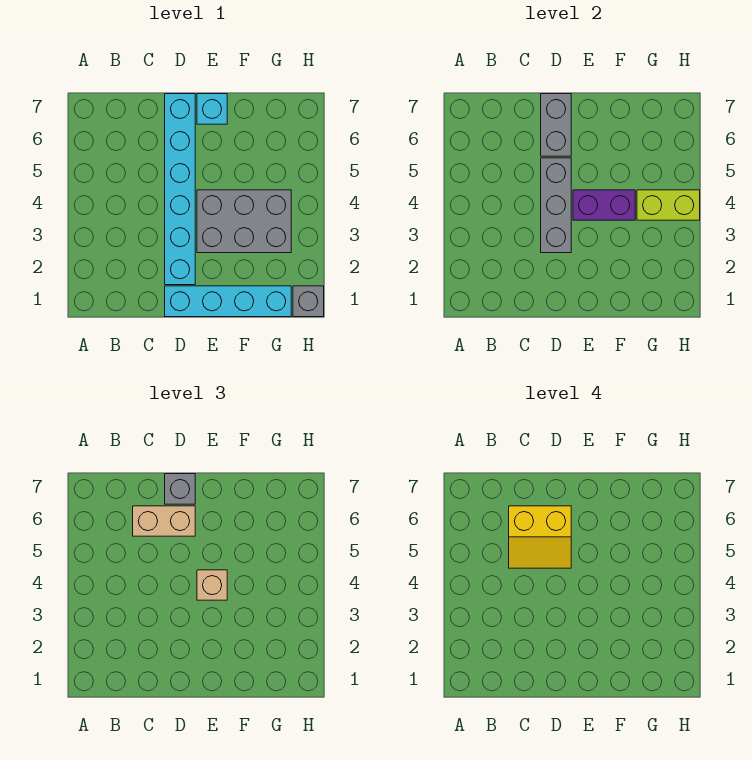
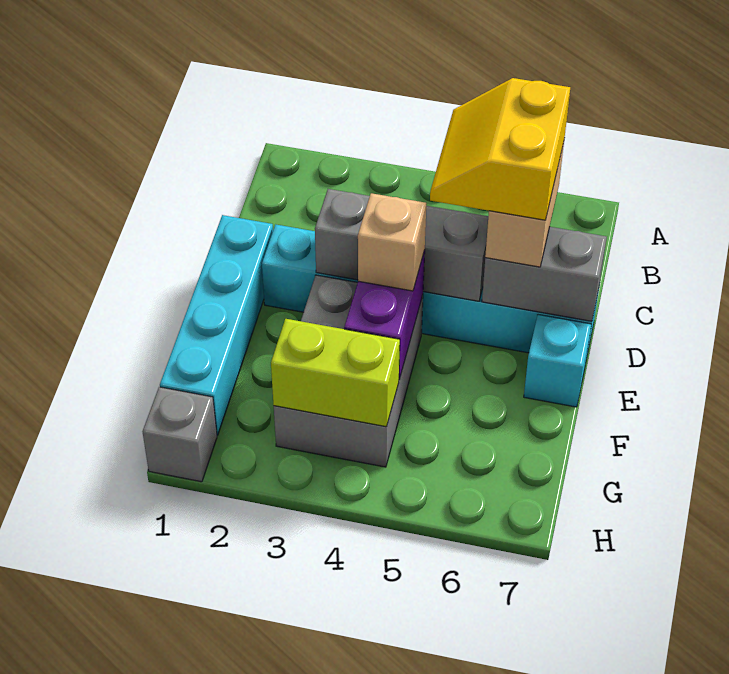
grey brick D7 level 3 -> none
lime brick G4:H4 level 2 -> lime brick G3:G4 level 2

